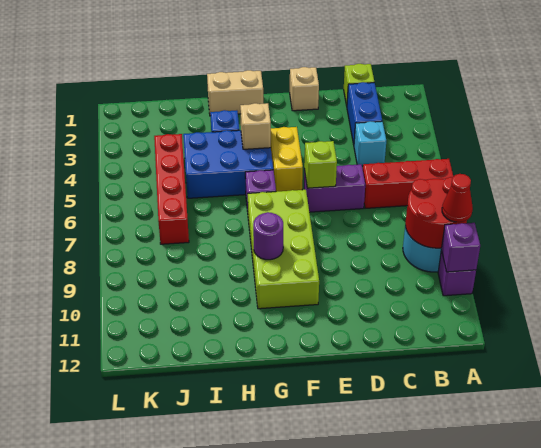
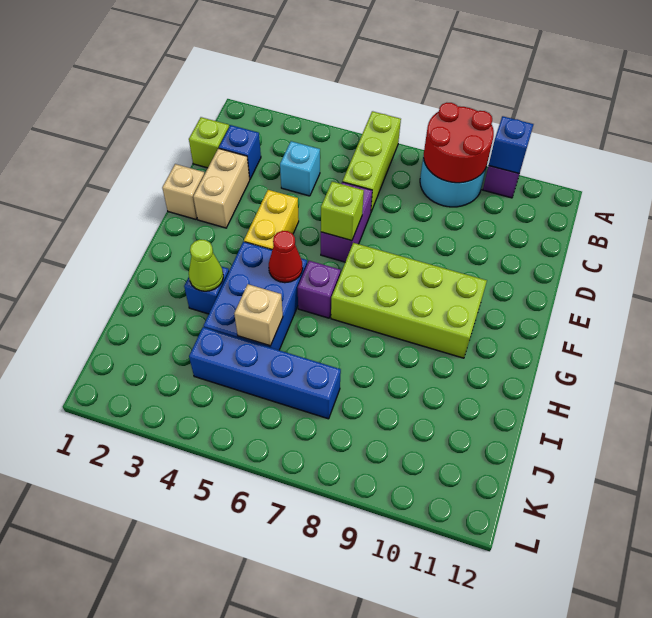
red brick A6:C6 level 1 -> lime brick A6:C6 level 1
red cone A9 level 3 -> red cone G5 level 2
purple brick A10 level 2 -> blue brick A10 level 2
blue brick C2:C3 level 1 -> blue brick C2 level 1
yellow brick F4:F5 level 1 -> yellow brick E4:F4 level 1
tan brick G1:H1 level 1 -> tan brick D2:E2 level 1
tan brick G4 level 2 -> tan brick I5 level 2
purple round brick G9 level 2 -> none
none -> lime cone H3 level 2
red brick J4:J7 level 1 -> blue brick J4:J7 level 1

